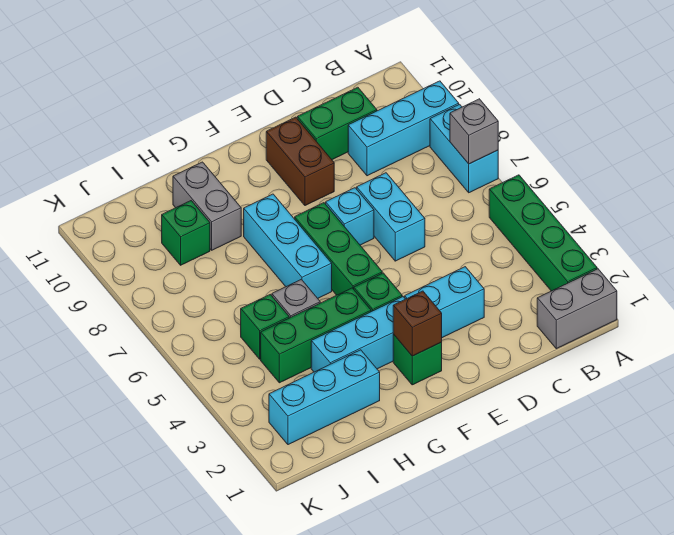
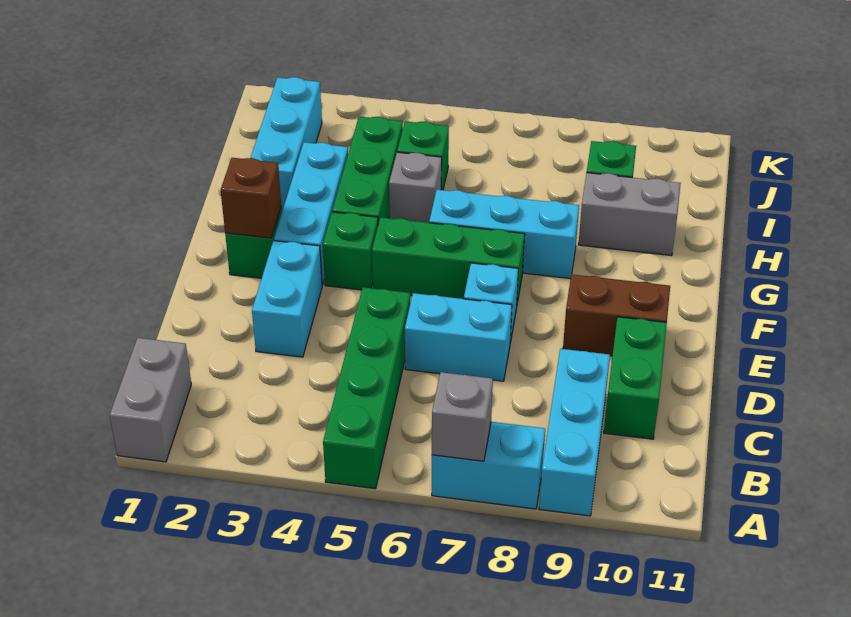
green brick A2:A5 level 1 -> green brick A5:D5 level 1

